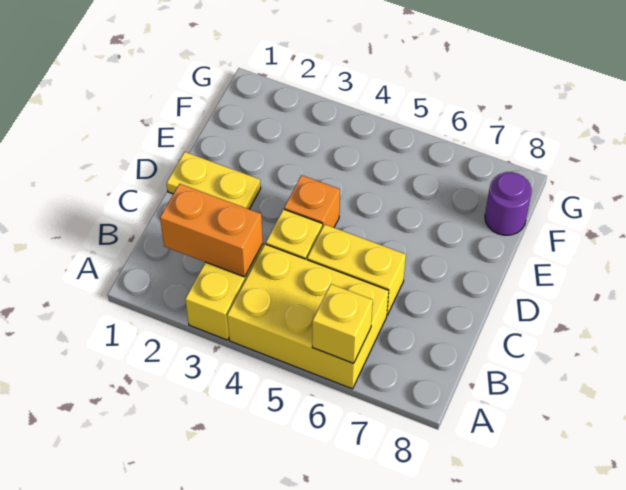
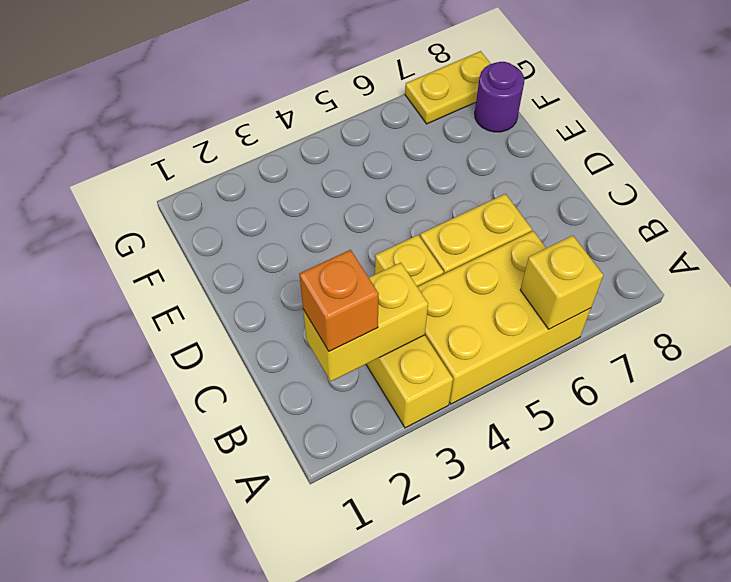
orange brick B2:B3 level 2 -> yellow brick B2:B3 level 2
yellow plate D1:D2 level 1 -> yellow plate G7:G8 level 1
orange brick D4 level 1 -> orange brick B2 level 3

